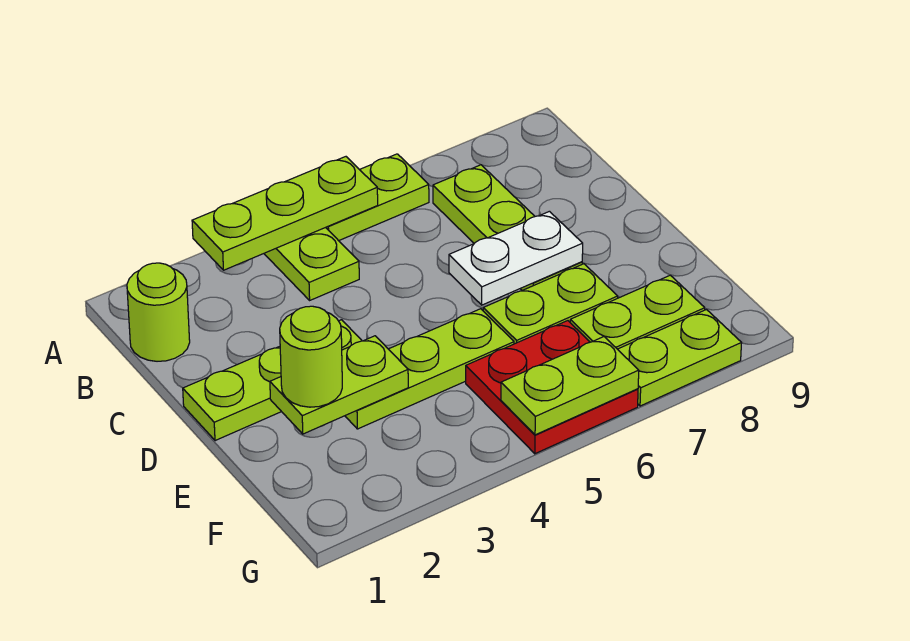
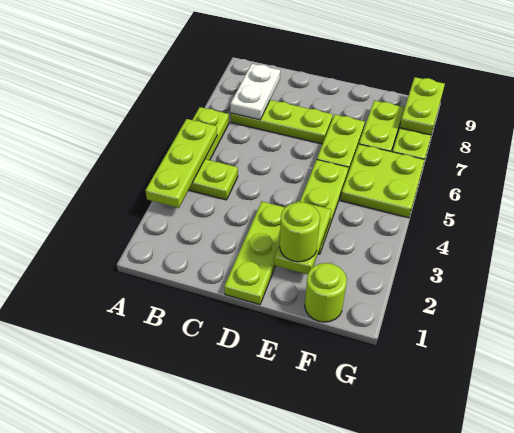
lime round brick B1 level 1 -> lime round brick F1 level 1
white plate D6:D7 level 2 -> white plate B7:B8 level 2
red plate F5:G6 level 1 -> lime plate F5:G6 level 1
lime plate G5:G6 level 2 -> lime plate G8:G9 level 2

